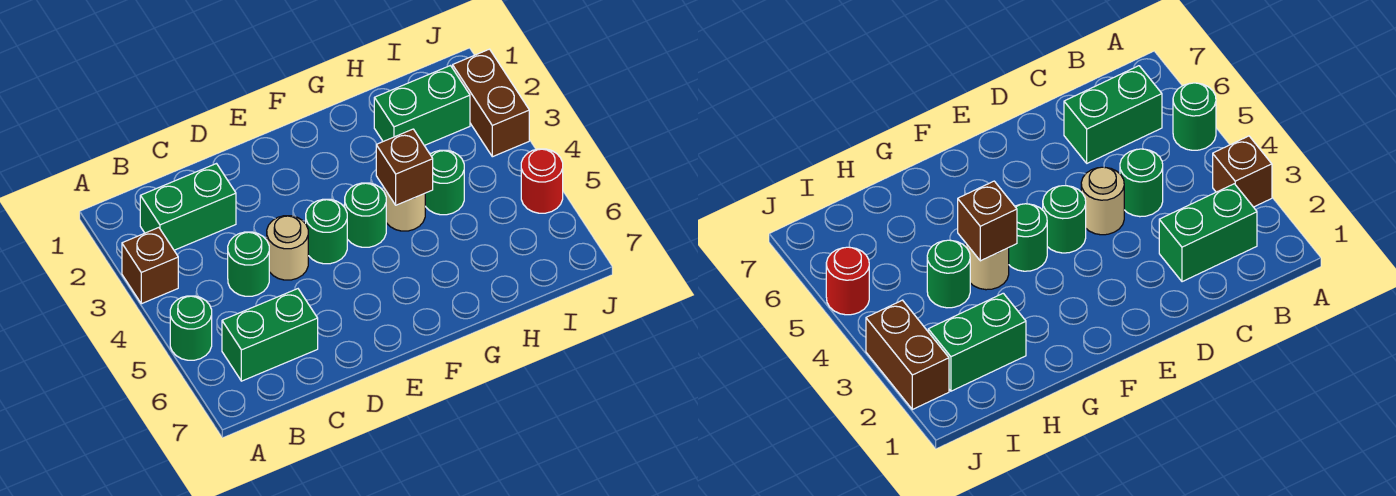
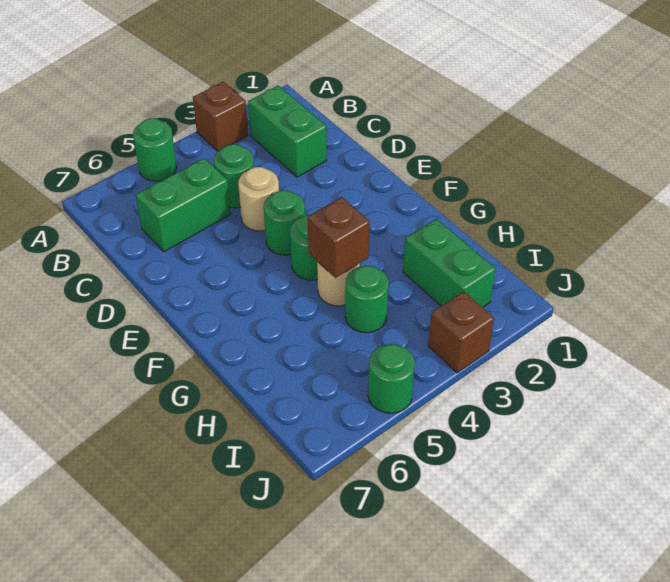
green brick B6:C6 level 1 -> green brick C5:C6 level 1
brown brick J2:J3 level 1 -> brown brick J3 level 1
red round brick J5 level 1 -> green round brick J5 level 1

